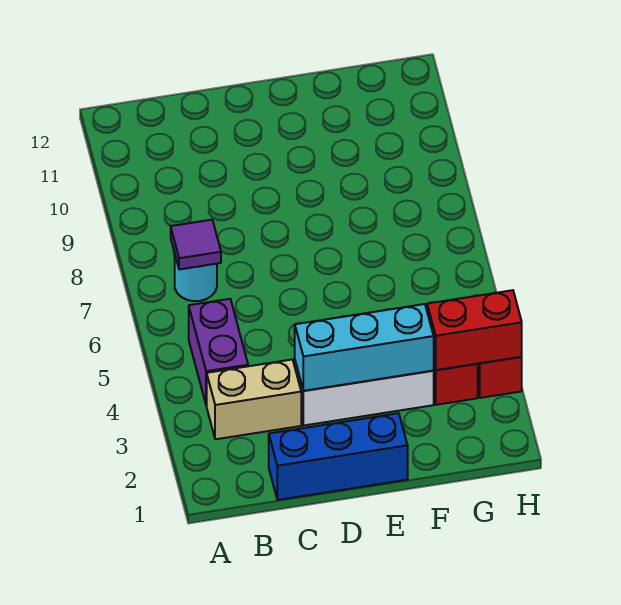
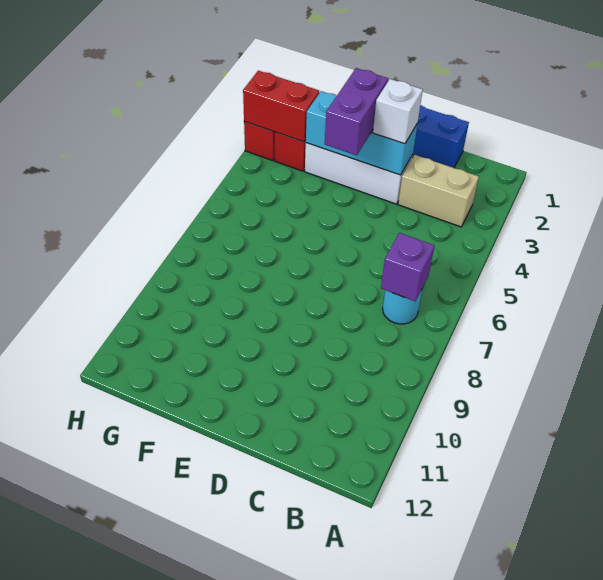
purple brick B4:B5 level 1 -> purple brick E3:E4 level 3
purple tile B7 level 2 -> purple brick B7 level 2
none -> white brick D3 level 3

